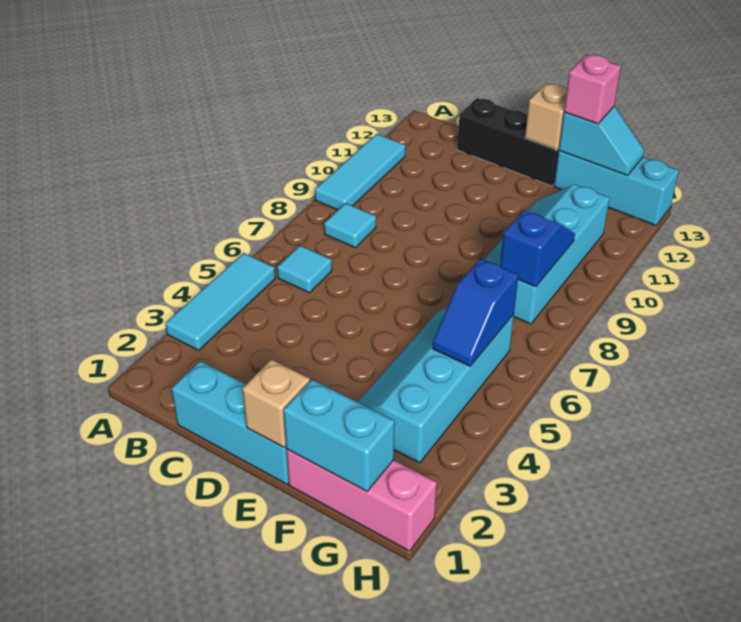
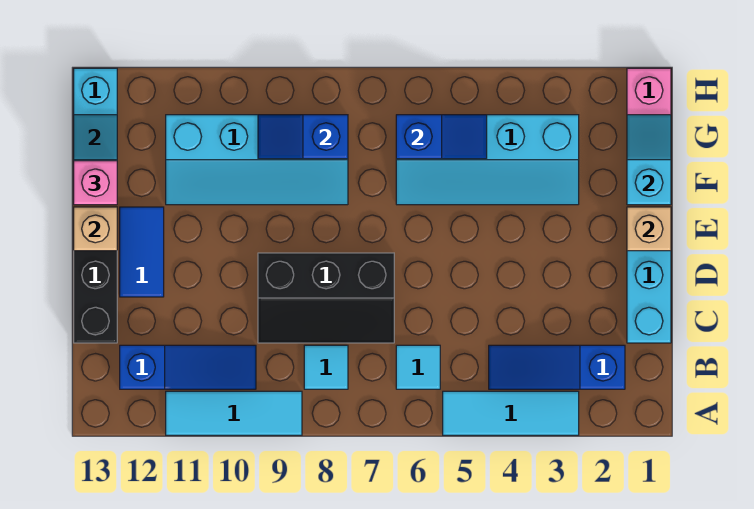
none -> blue slope B2:B4 level 1 top 2
none -> blue slope B10:B12 level 1 top 12
none -> black slope C7:D9 level 1 top D
none -> blue tile D12:E12 level 1
cyan brick F1:G1 level 2 -> cyan slope F1:G1 level 2 top F

